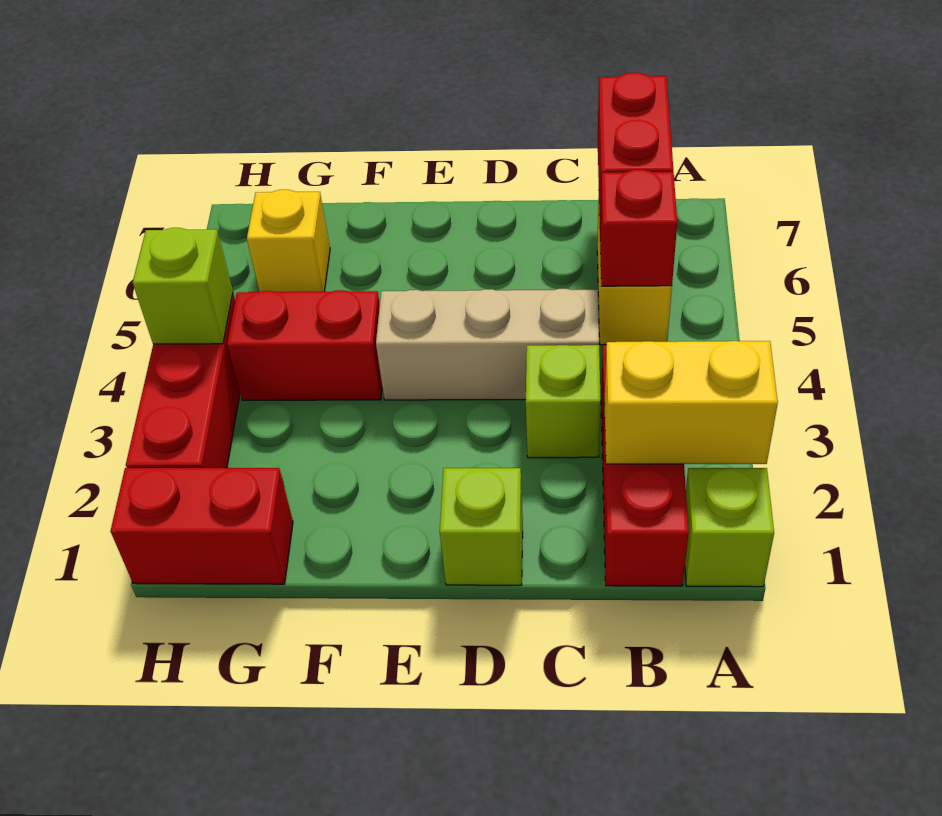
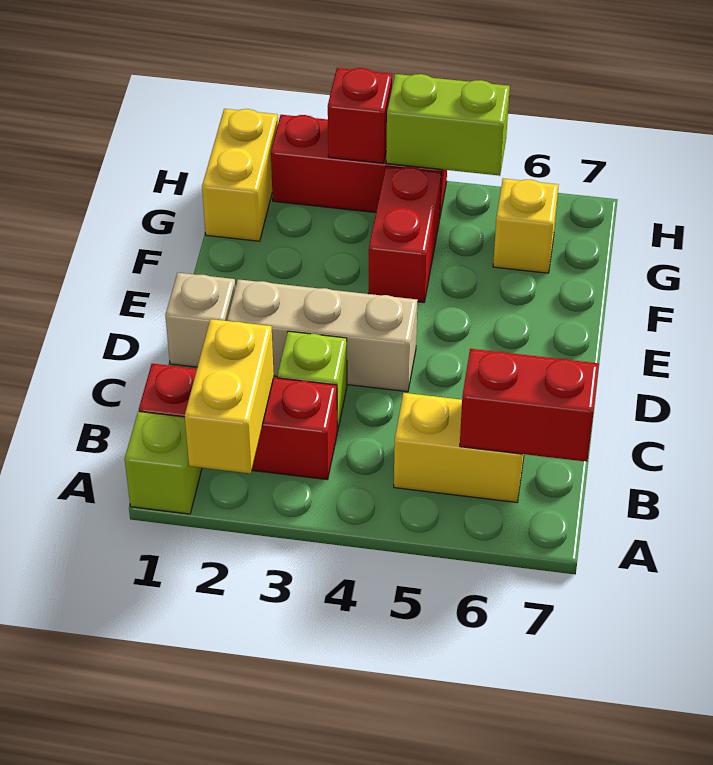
red brick B5 level 2 -> red brick H3 level 2
tan brick C4:E4 level 1 -> tan brick D2:D4 level 1
lime brick D1 level 1 -> tan brick D1 level 1
red brick G1:H1 level 1 -> yellow brick G1:H1 level 1
lime brick H4 level 2 -> lime brick H4:H5 level 2

